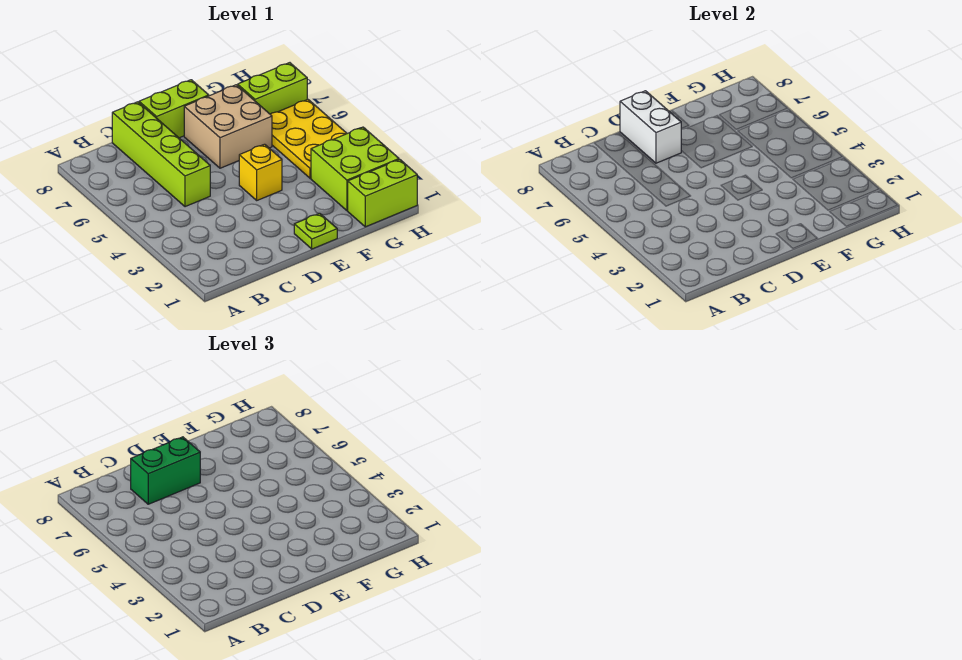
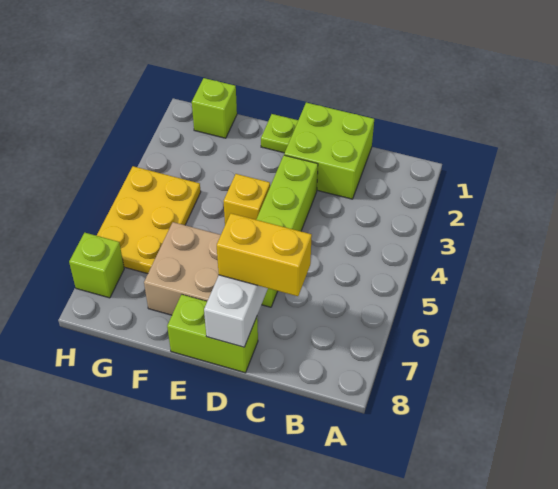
lime brick C5:C8 level 1 -> lime brick D3:D6 level 1
green brick C7:D7 level 3 -> yellow brick C7:D7 level 3
lime brick G1:H1 level 1 -> lime brick G1 level 1
lime brick G2:H3 level 1 -> lime brick C1:D2 level 1
lime brick G7:H7 level 1 -> lime brick H7 level 1

